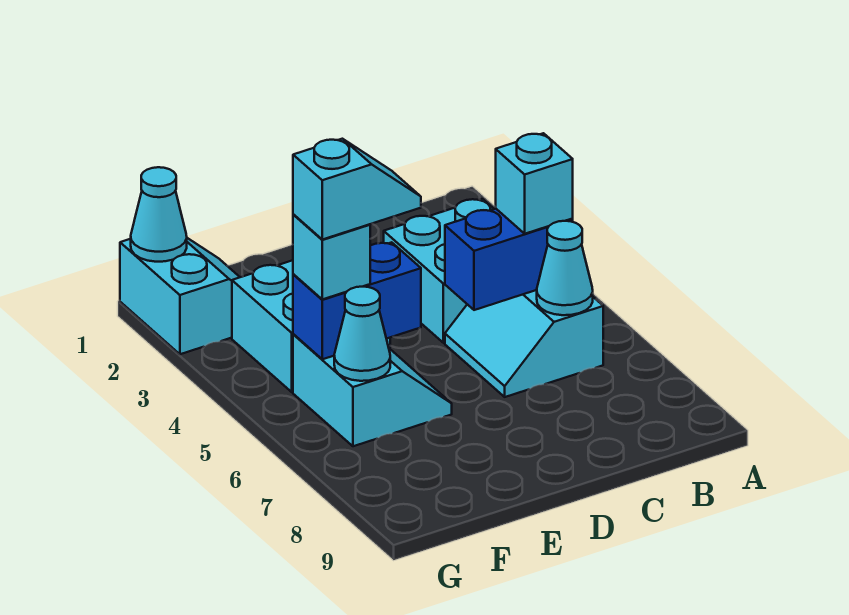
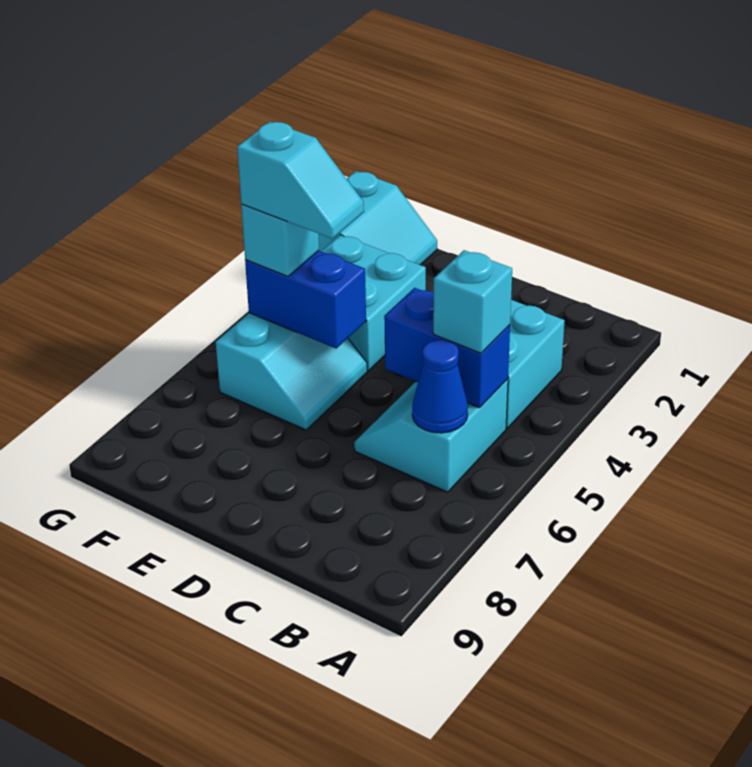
cyan cone B6 level 2 -> blue cone B6 level 2
cyan cone F6 level 2 -> none
cyan cone G1 level 2 -> none

